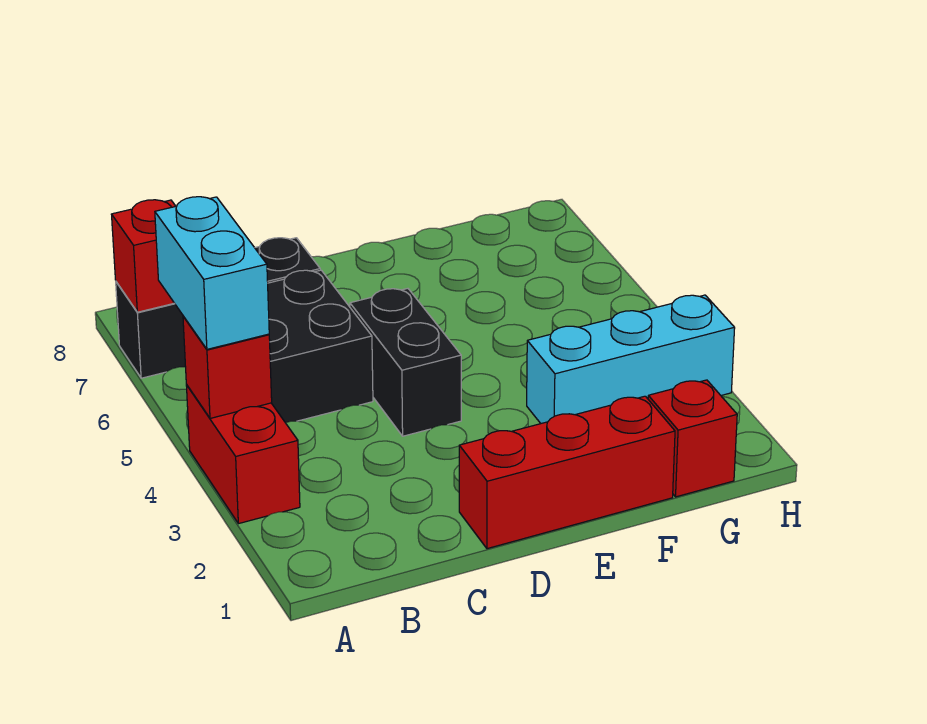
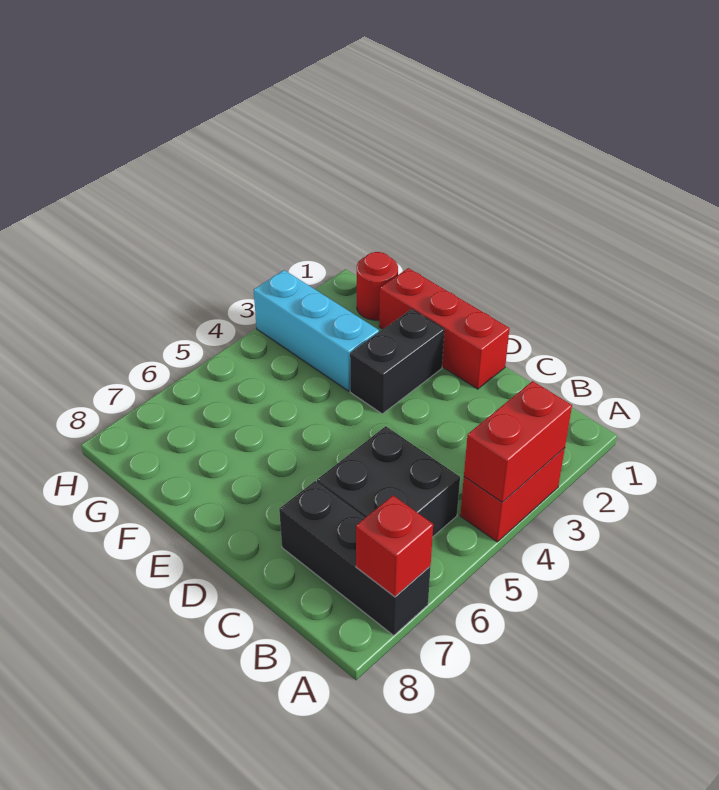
red brick A4 level 2 -> red brick A3:A4 level 2
cyan brick A4:A5 level 3 -> none
black brick D4:D5 level 1 -> black brick E2:E3 level 1
red brick G1 level 1 -> red round brick G1 level 1

